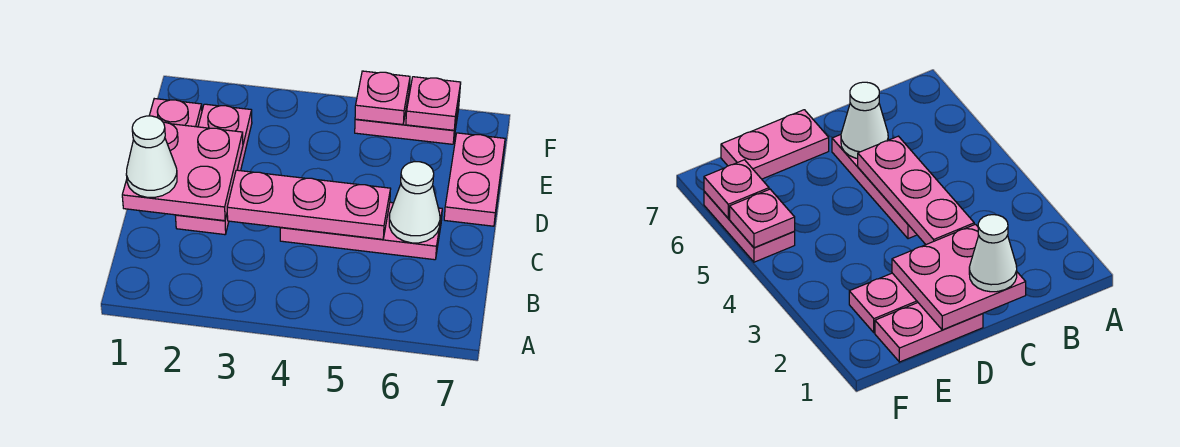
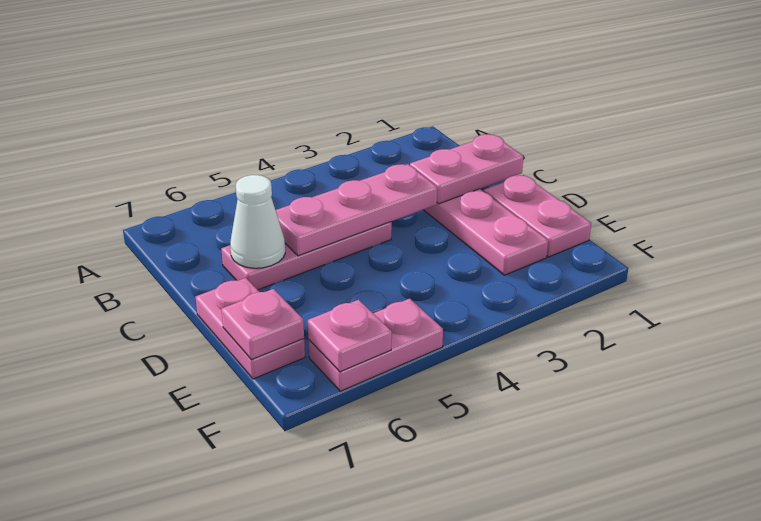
pink plate C1:D2 level 2 -> pink plate C1:C2 level 2
white cone C1 level 3 -> none
pink plate F5 level 2 -> pink plate E7 level 2

